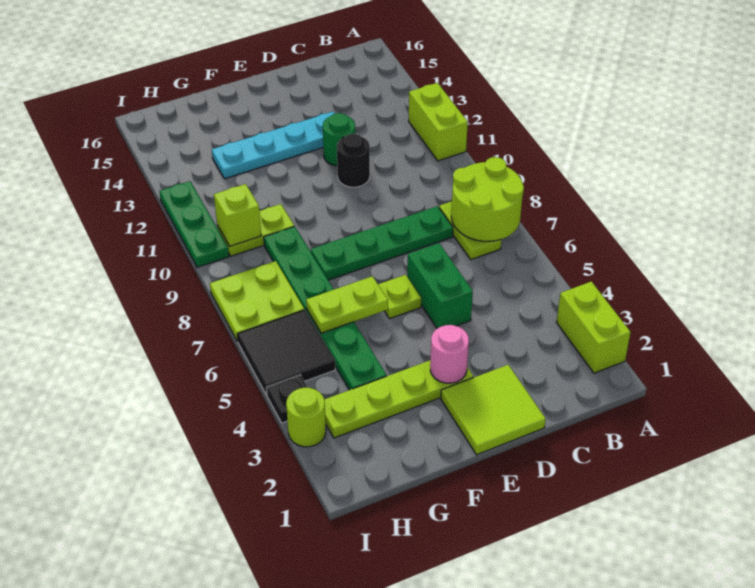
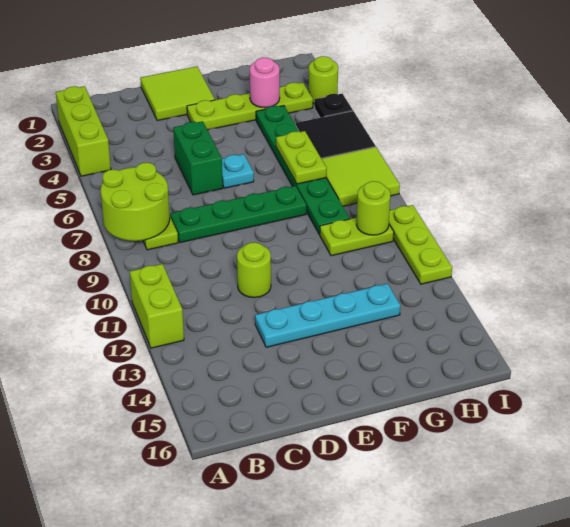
lime brick A2:A3 level 1 -> lime brick A2:A4 level 1
black round brick D11 level 1 -> lime round brick D11 level 1
green round brick D12 level 1 -> none
pink round brick E3 level 2 -> pink round brick G3 level 2
lime plate E6 level 1 -> cyan plate E6 level 1
lime plate F6:G6 level 2 -> lime plate G6:G7 level 2
lime plate H7:I8 level 1 -> lime tile H7:I8 level 1
lime brick H10 level 2 -> lime round brick H10 level 2
green plate I10:I12 level 1 -> lime plate I10:I12 level 1

